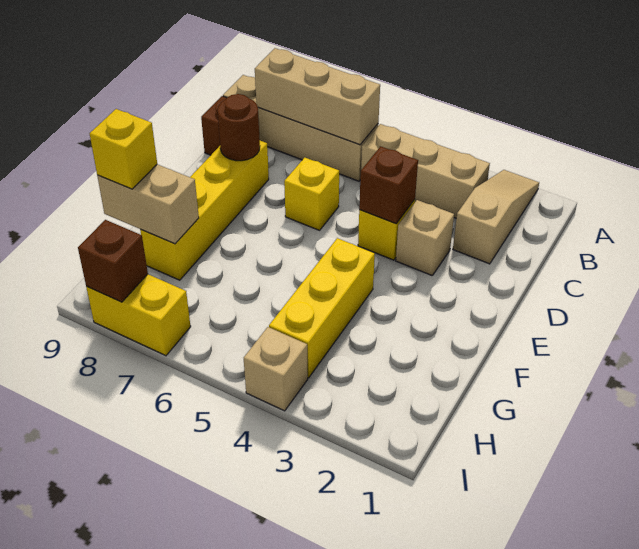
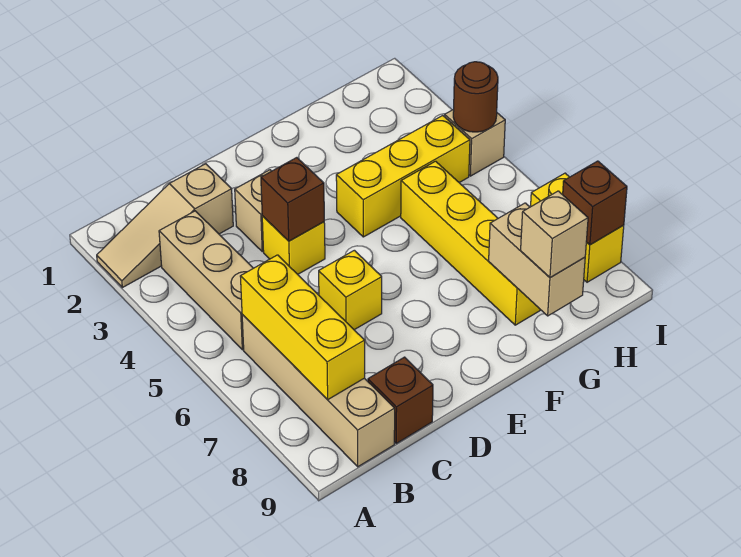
tan brick B6:B8 level 2 -> yellow brick B6:B8 level 2
yellow brick D8:G8 level 1 -> yellow brick G5:G8 level 1
brown round brick D8 level 2 -> brown round brick I4 level 2
yellow brick G9 level 3 -> tan brick G9 level 3

